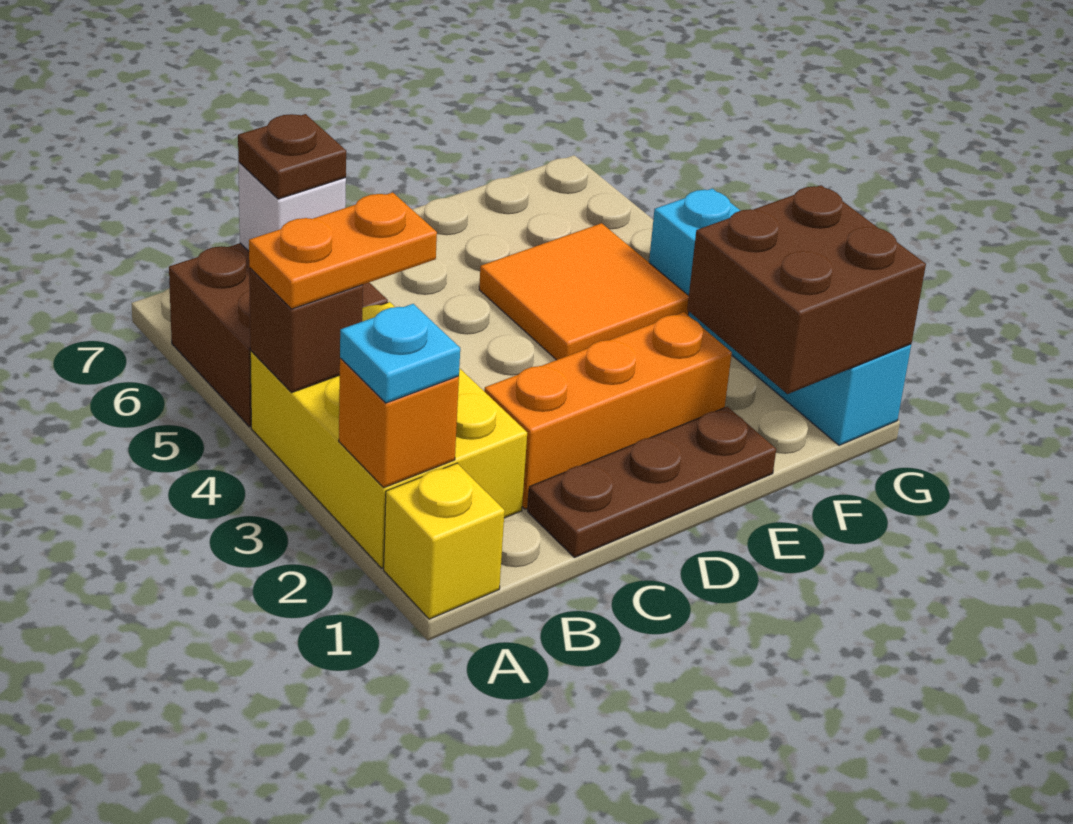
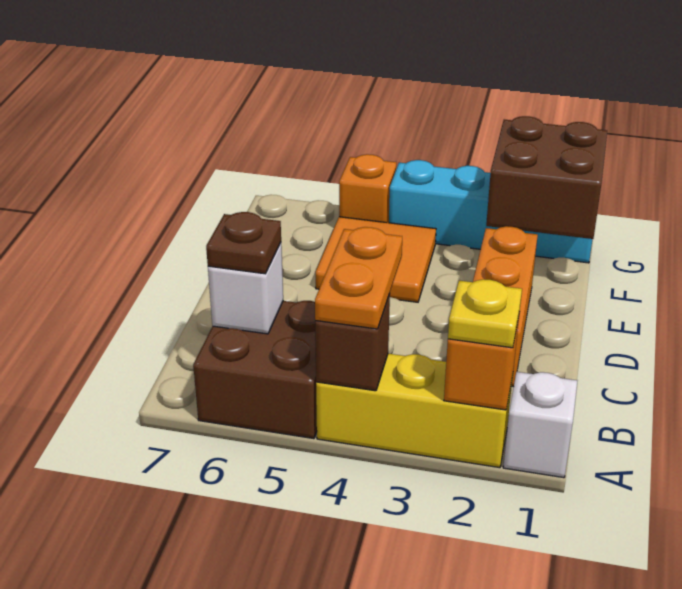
yellow brick A1 level 1 -> white brick A1 level 1
yellow brick A2:B4 level 1 -> yellow brick A2:A4 level 1
cyan plate A2 level 3 -> yellow plate A2 level 3
brown plate C1:E1 level 1 -> none
none -> orange brick G5 level 1

